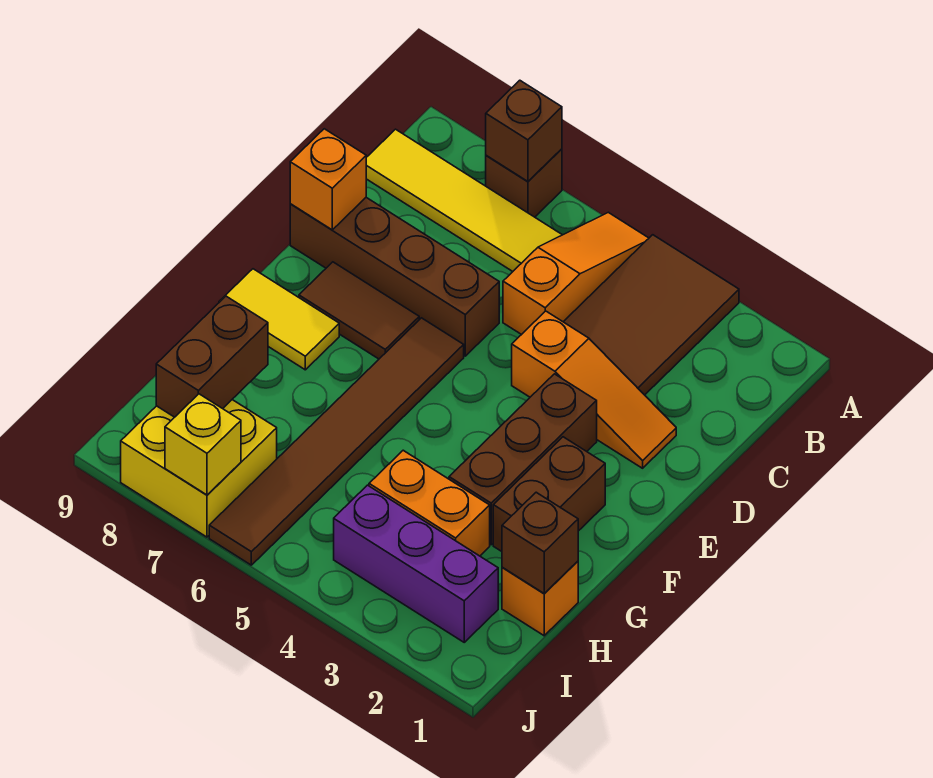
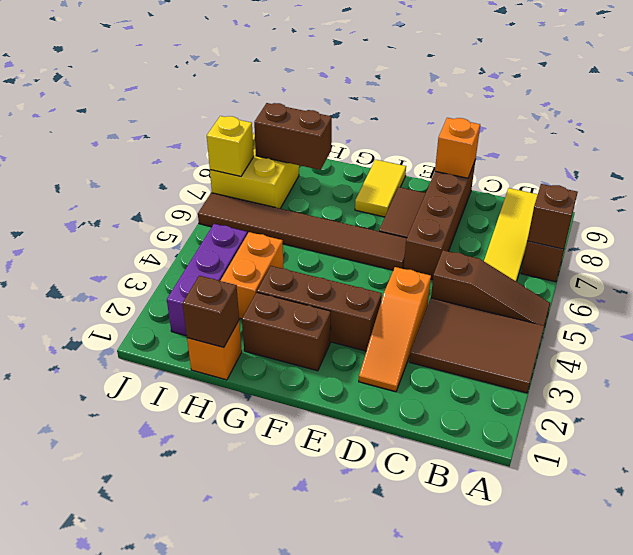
orange slope A5:C5 level 1 top C -> brown slope A5:C5 level 1 top C

